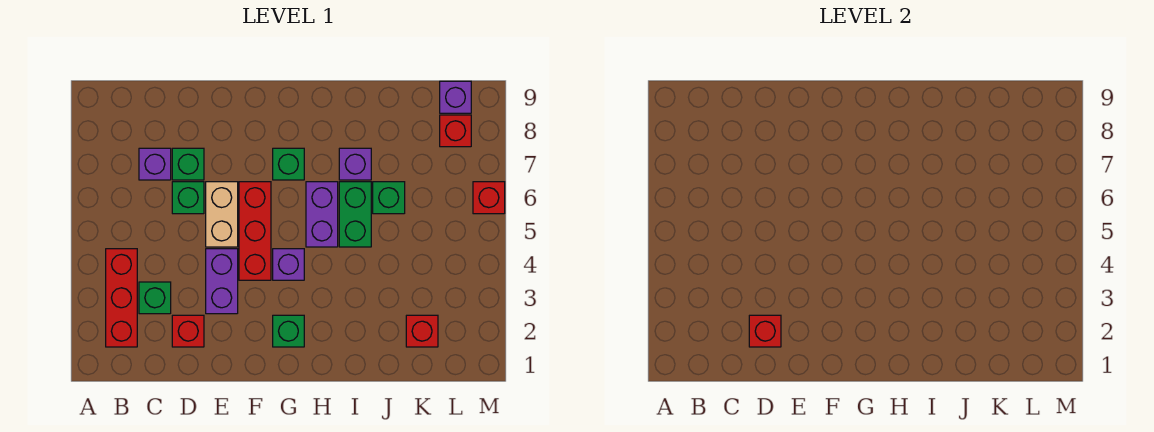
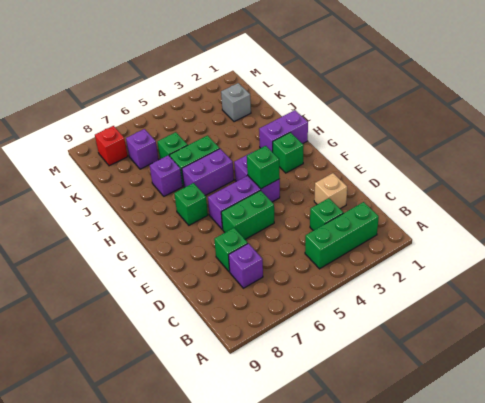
red brick B2:B4 level 1 -> green brick B2:B4 level 1
red brick D2 level 1 -> tan brick D2 level 1
red brick D2 level 2 -> none
green brick D6 level 1 -> green brick F4 level 2
purple brick E3:E4 level 1 -> purple brick H1:H2 level 1
tan brick E5:E6 level 1 -> green brick E5:E6 level 1
red brick F4:F6 level 1 -> purple brick F4:F6 level 1
red brick K2 level 1 -> grey brick K2 level 1
purple brick L9 level 1 -> purple brick K7 level 1
red brick M6 level 1 -> none

